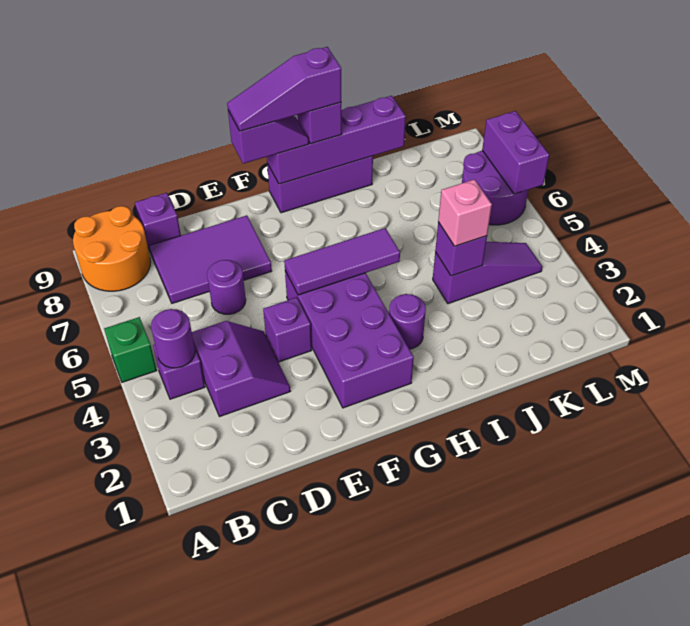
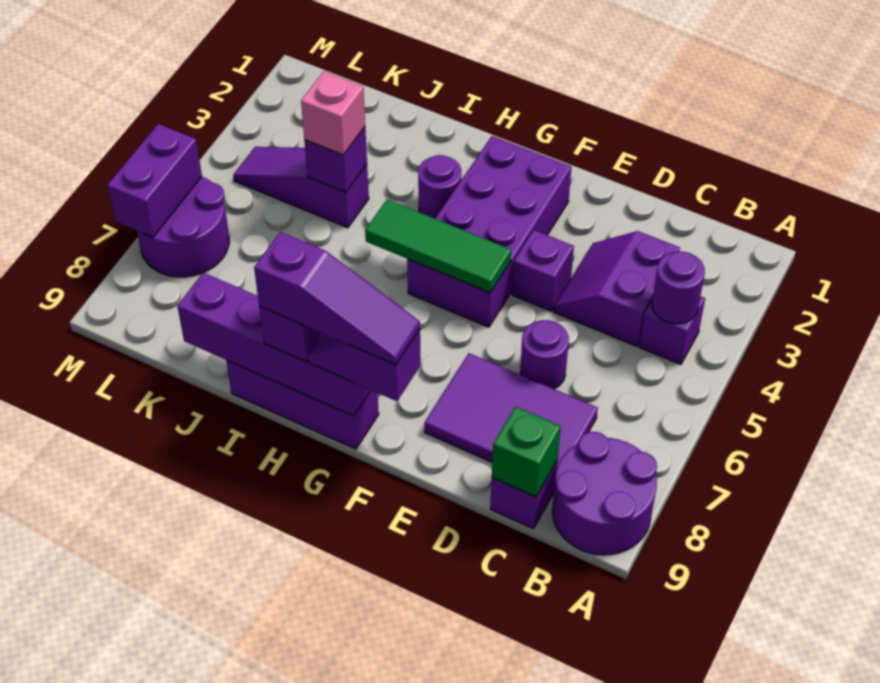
green brick A5 level 1 -> green brick C9 level 2
orange round brick A8:B9 level 1 -> purple round brick A8:B9 level 1
purple tile F5:H5 level 2 -> green tile F5:H5 level 2

